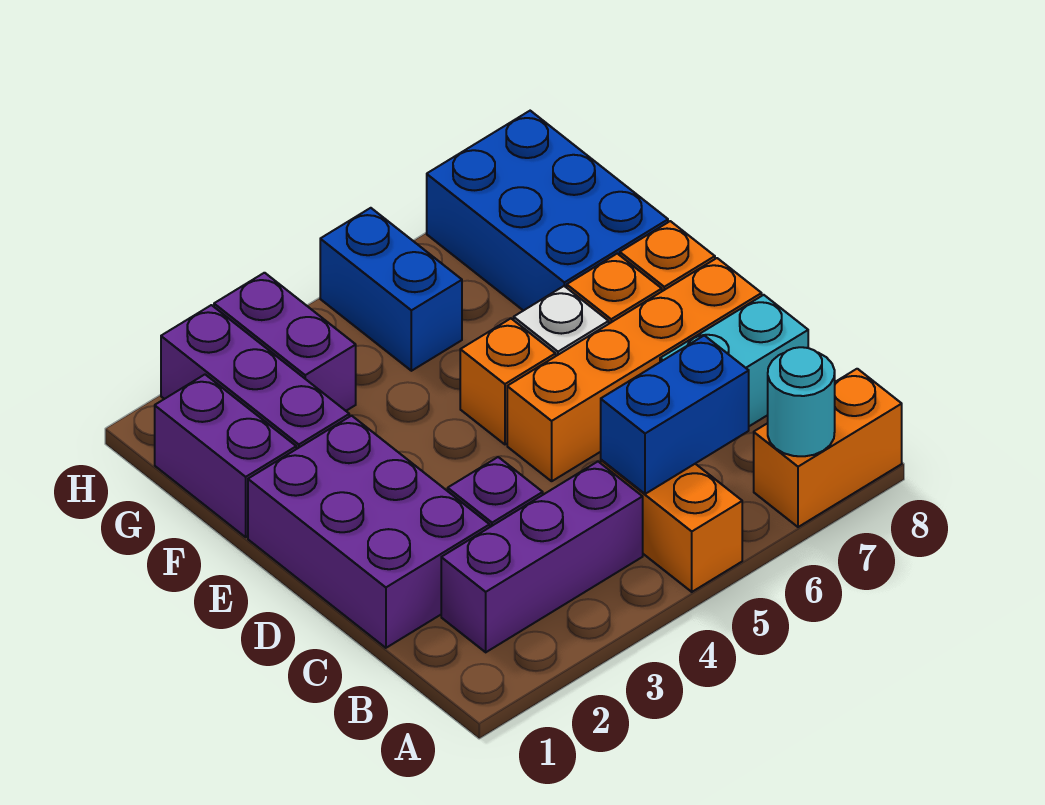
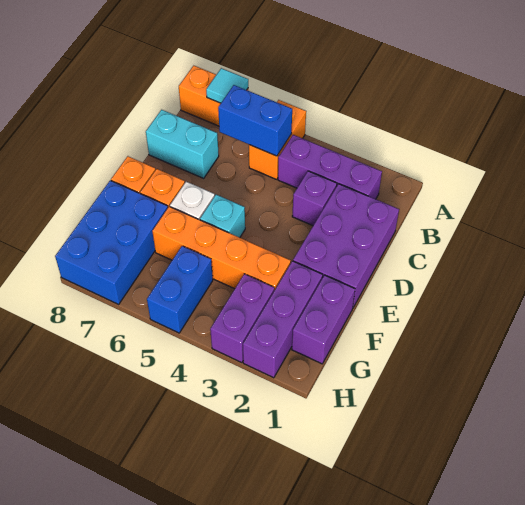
cyan round brick A7 level 2 -> cyan tile A7 level 2
orange brick D5:D8 level 1 -> orange brick F3:F6 level 1
orange brick E5 level 1 -> cyan brick E5 level 1

